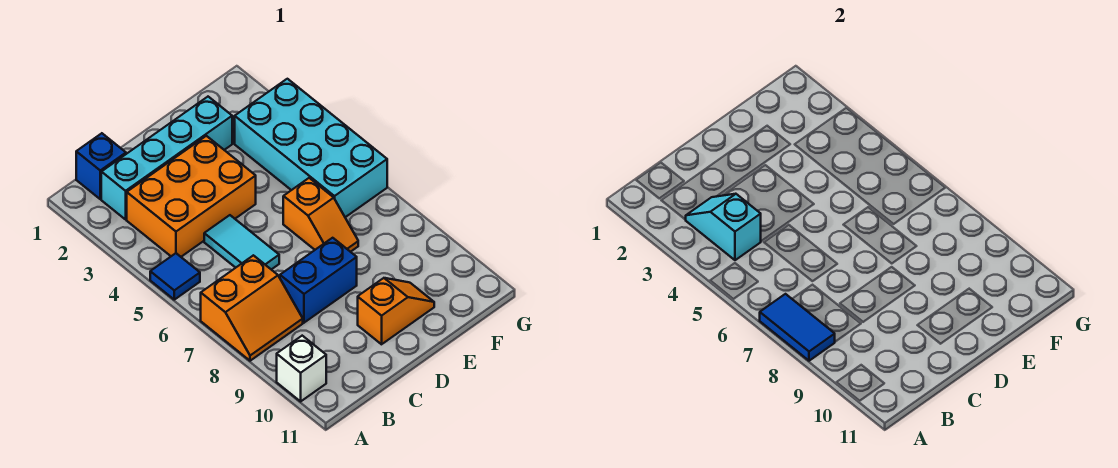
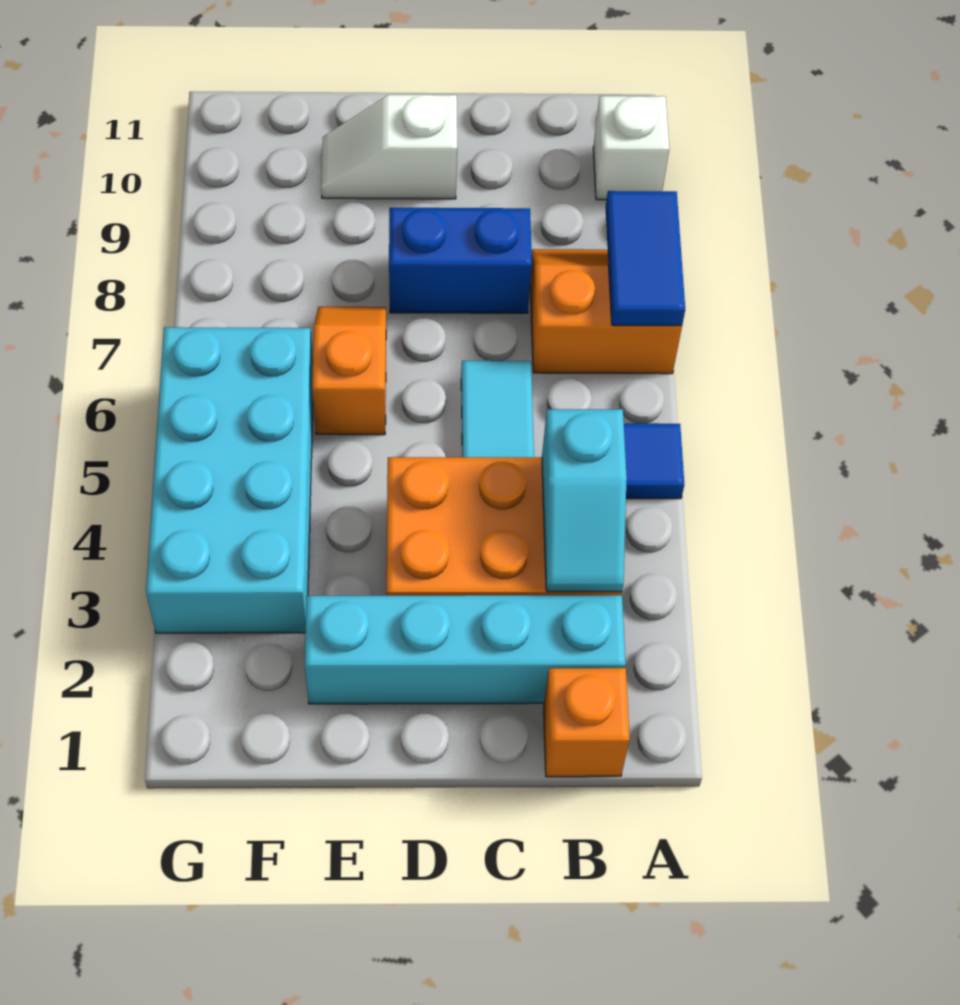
blue brick B1 level 1 -> orange brick B1 level 1
orange slope D10:E10 level 1 top D -> white slope D10:E10 level 1 top D

